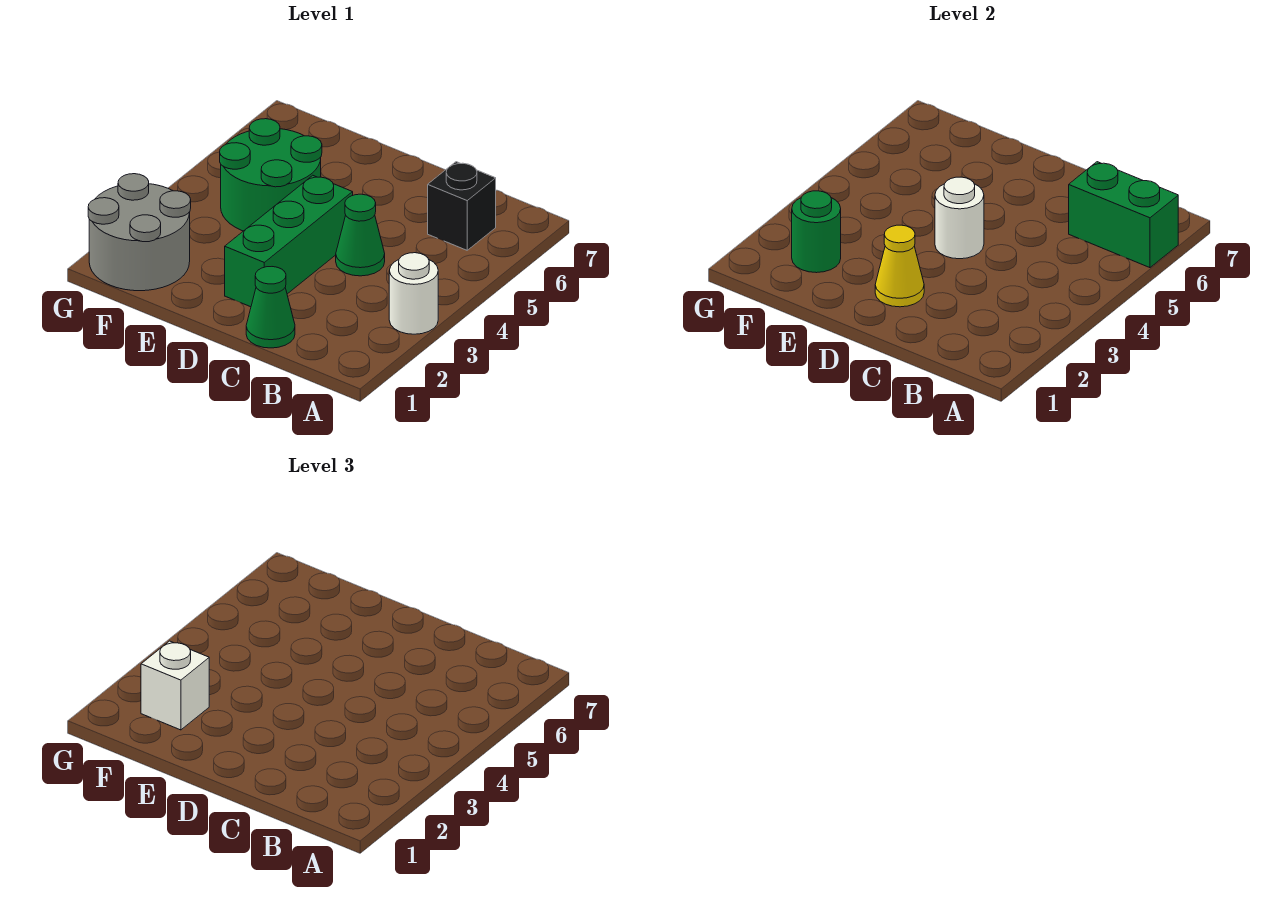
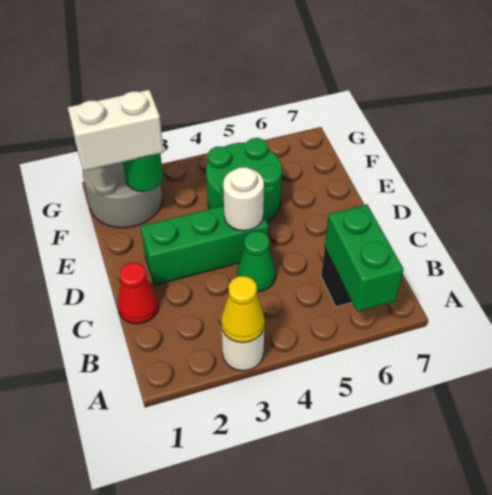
green cone C1 level 1 -> red cone C1 level 1
yellow cone D2 level 2 -> yellow cone A3 level 2
white brick F2 level 3 -> white brick F1:F2 level 3

